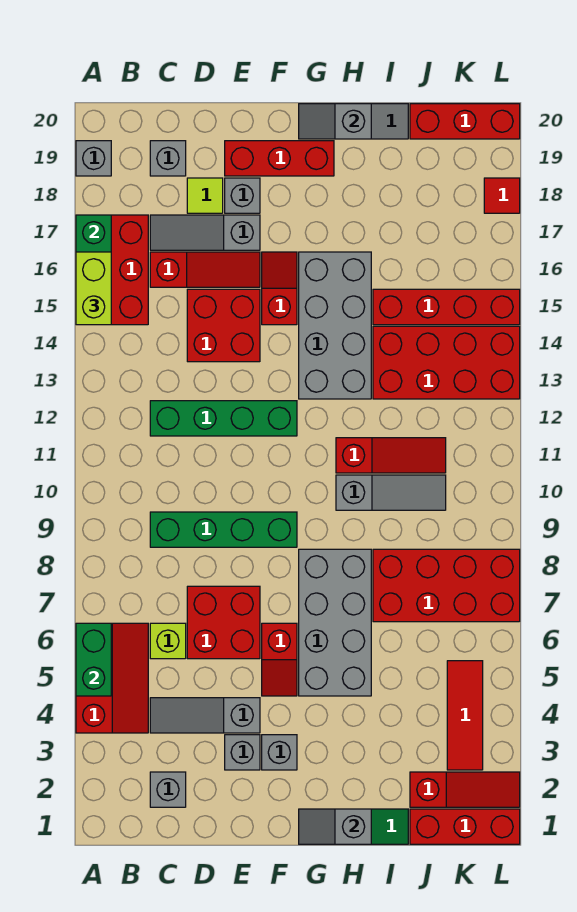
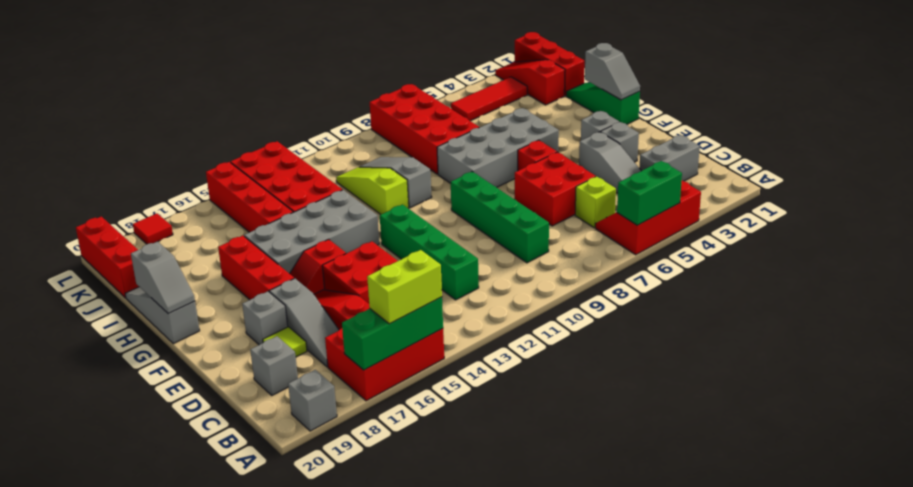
grey brick C2 level 1 -> grey brick C2:C3 level 1
red brick E19:G19 level 1 -> red brick F17:H17 level 1
red slope H11:J11 level 1 top H -> lime slope H11:J11 level 1 top H

